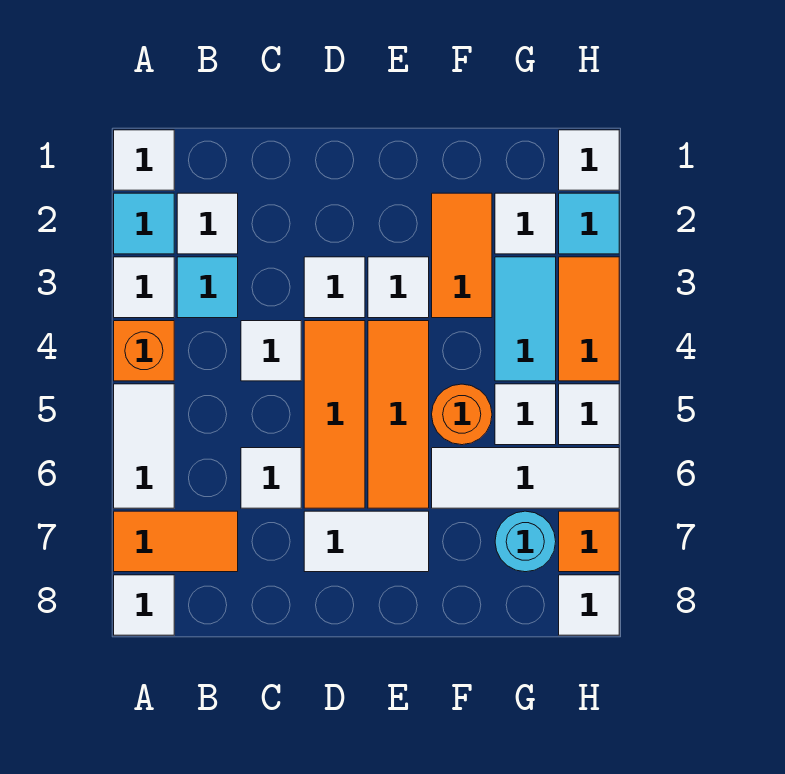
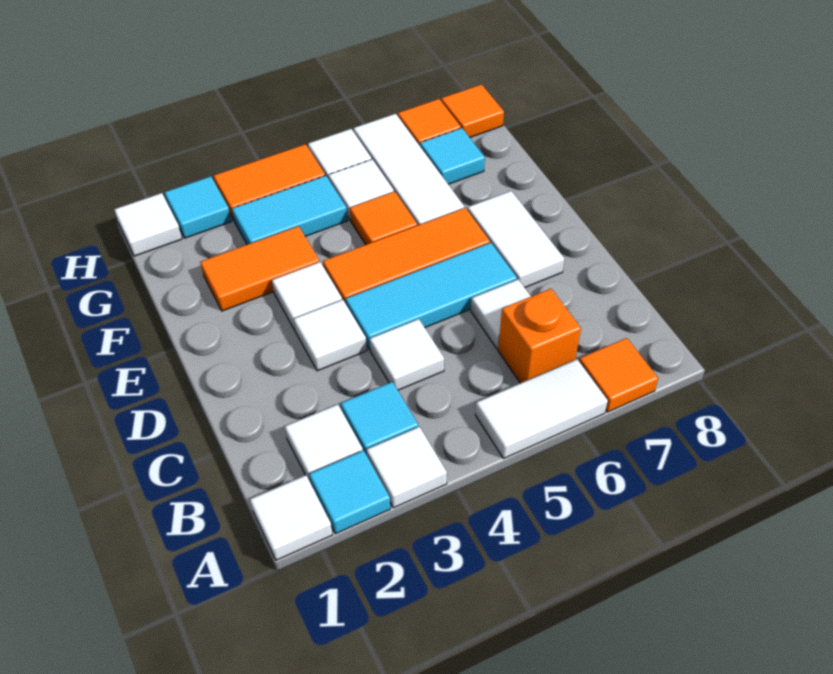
orange brick A4 level 1 -> orange brick B6 level 1
orange tile A7:B7 level 1 -> orange tile A7 level 1
white tile A8 level 1 -> none
orange tile D4:D6 level 1 -> cyan tile D4:D6 level 1
orange round brick F5 level 1 -> orange tile F5 level 1
white tile G2 level 1 -> none
cyan round brick G7 level 1 -> cyan tile G7 level 1
white tile H8 level 1 -> orange tile H8 level 1

